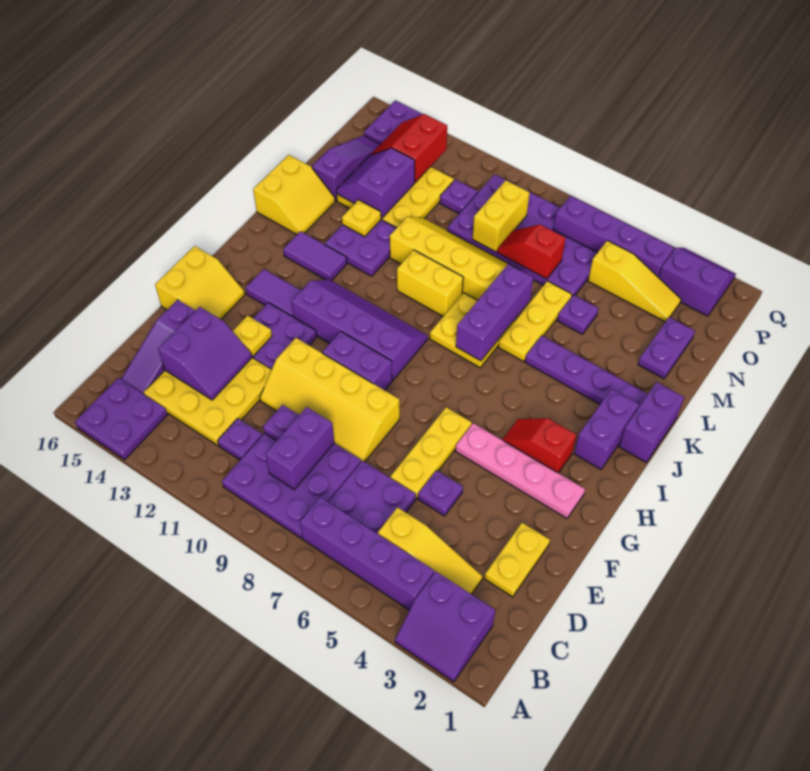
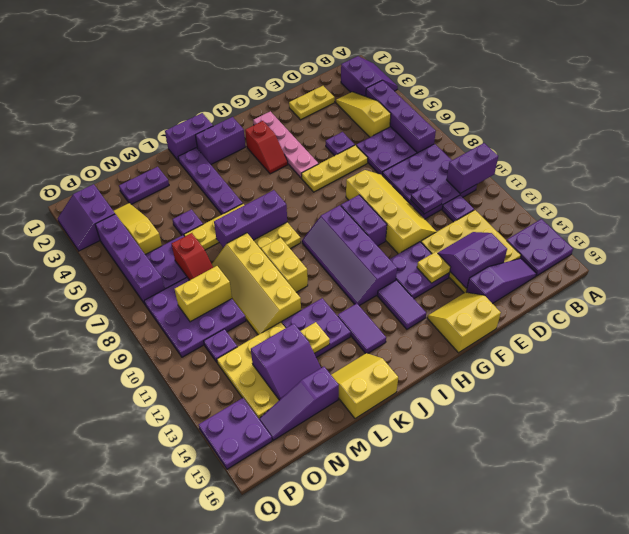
purple brick C9:D9 level 2 -> purple brick A10:B10 level 2
red slope O13:P14 level 2 top 13 -> none

